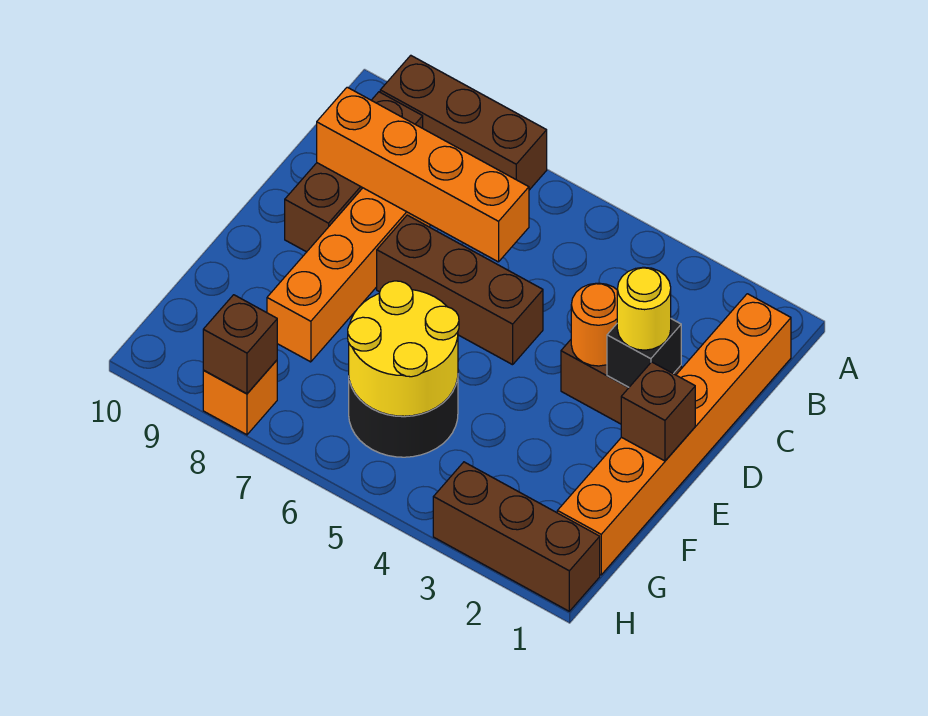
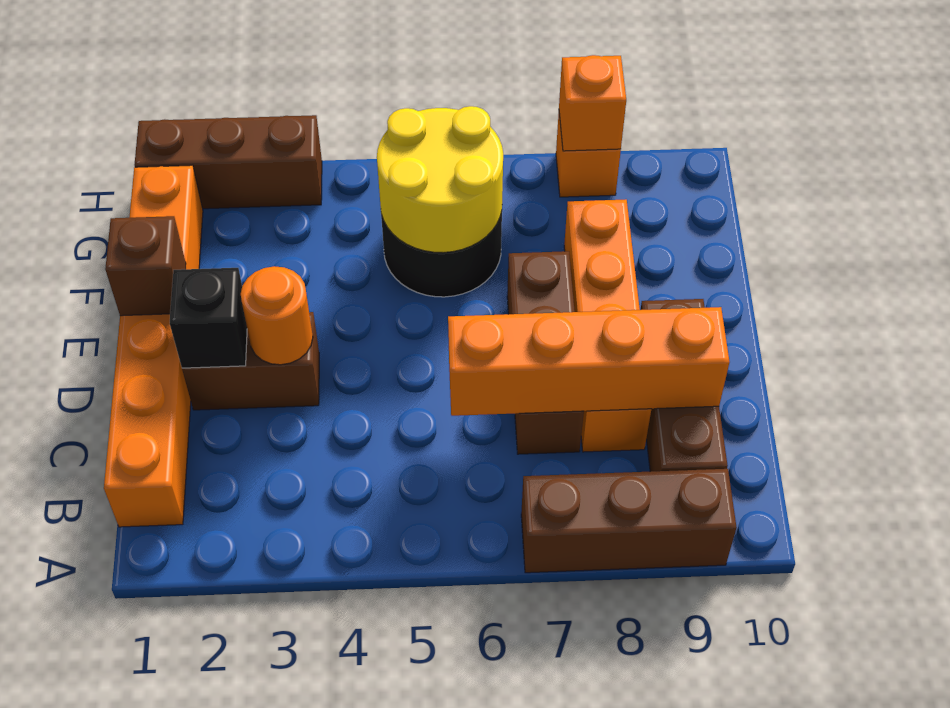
yellow round brick D2 level 3 -> none
brown brick D5:D7 level 1 -> brown brick C7:E7 level 1
brown brick H8 level 2 -> orange brick H8 level 2

